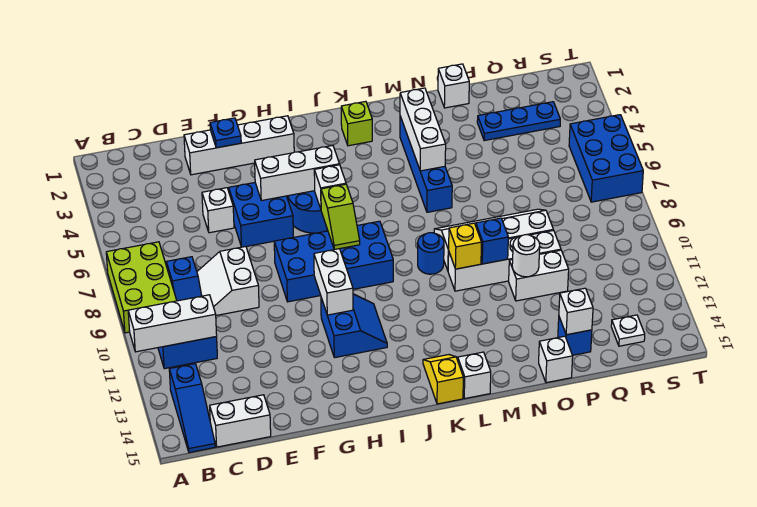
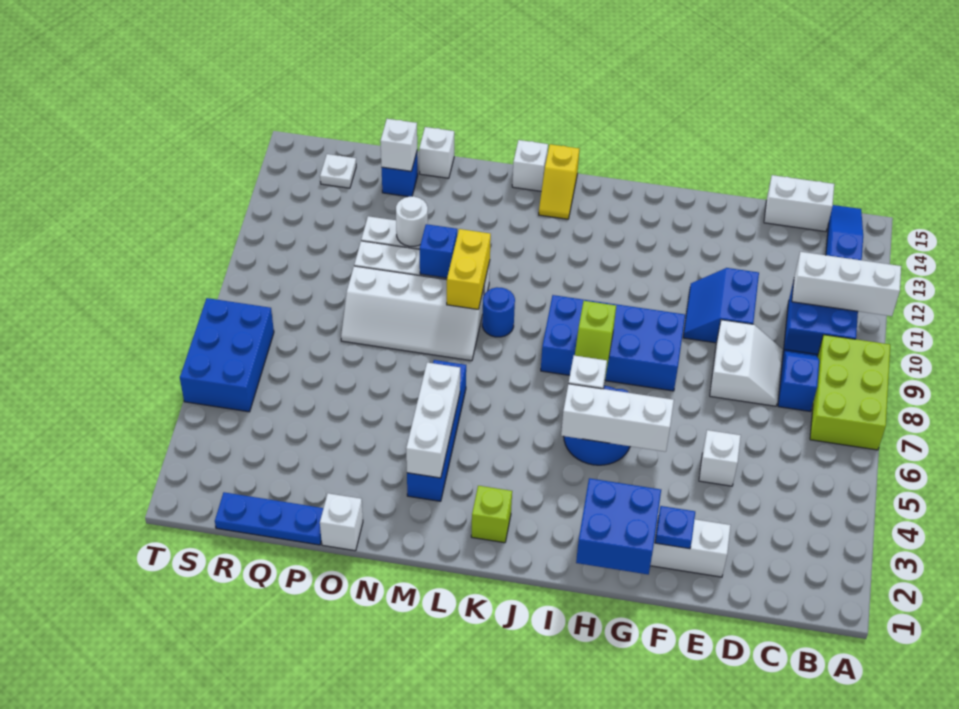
blue brick F5:G6 level 1 -> blue brick G1:H2 level 2
white brick H10:H11 level 2 -> none
blue slope H11:I12 level 1 top H -> blue slope E10:F11 level 1 top E
lime slope I7:I8 level 2 top 7 -> lime slope I7:I8 level 2 top 8
yellow brick M10 level 2 -> yellow brick M9:M10 level 2
blue plate P3:R3 level 1 -> blue plate P1:R1 level 1

